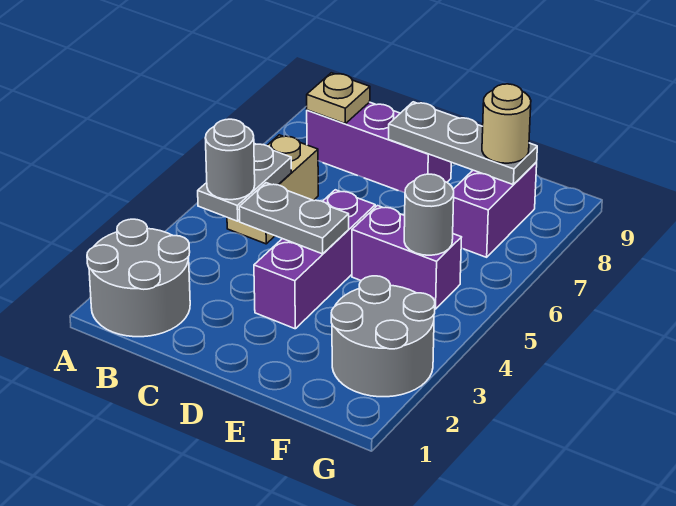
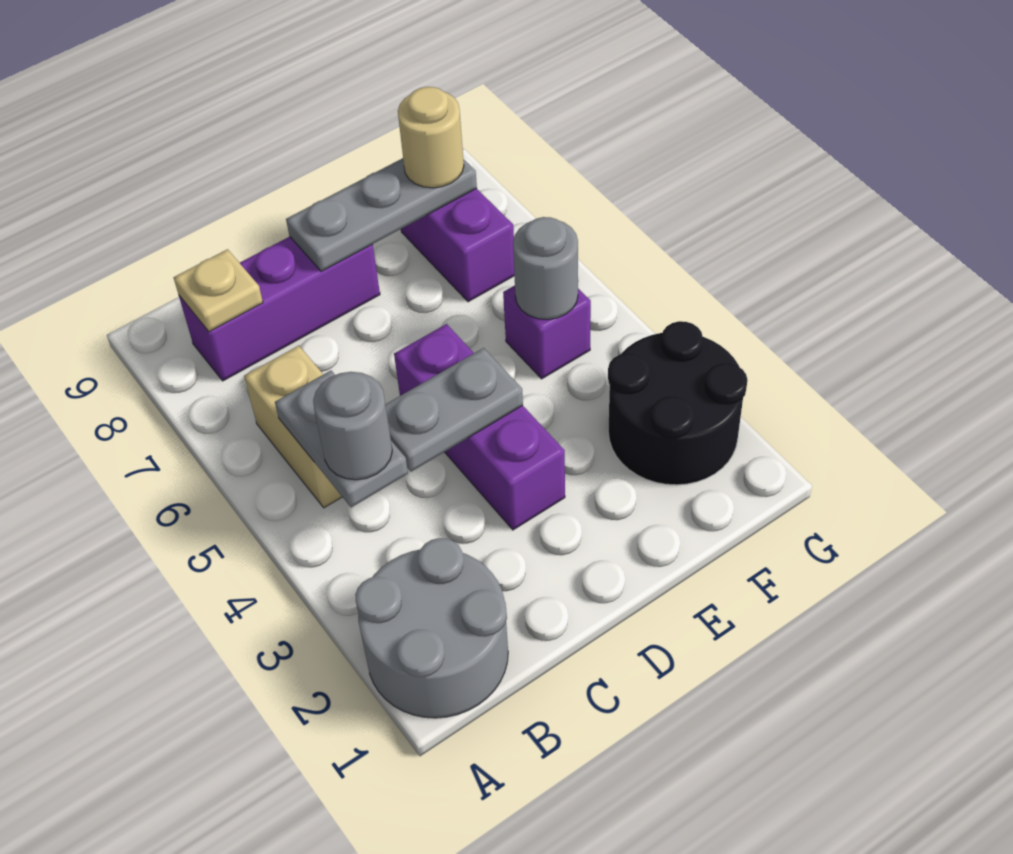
purple brick E5:F5 level 1 -> purple brick F5 level 1
grey round brick F2:G3 level 1 -> black round brick F2:G3 level 1

